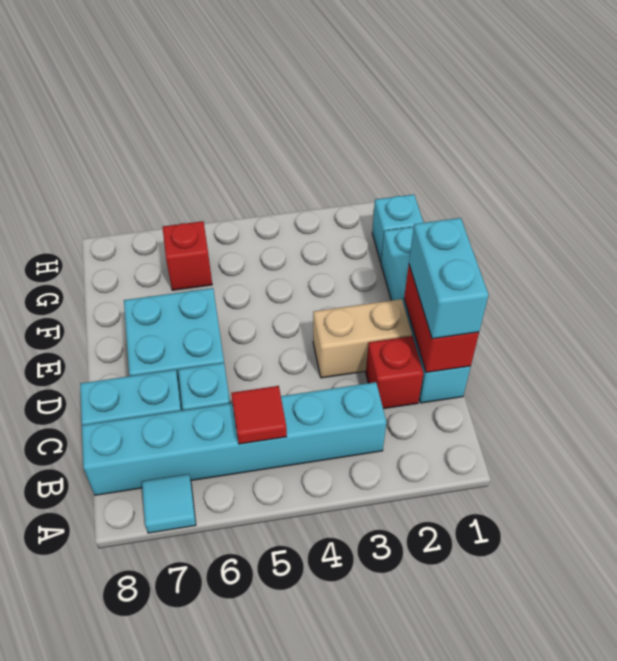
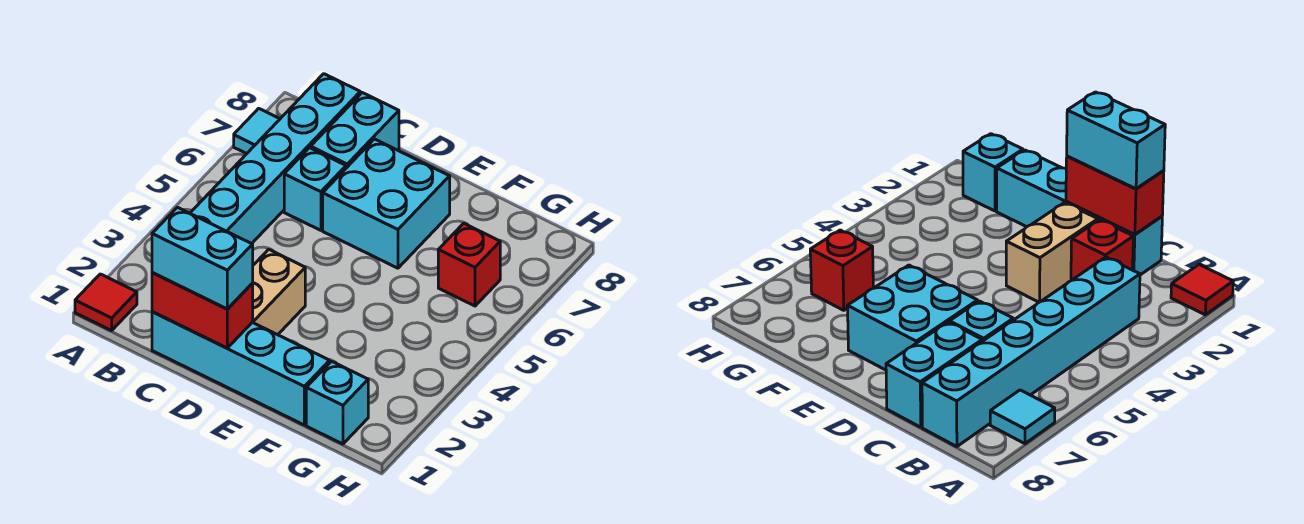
red tile B5 level 2 -> red tile A1 level 1

